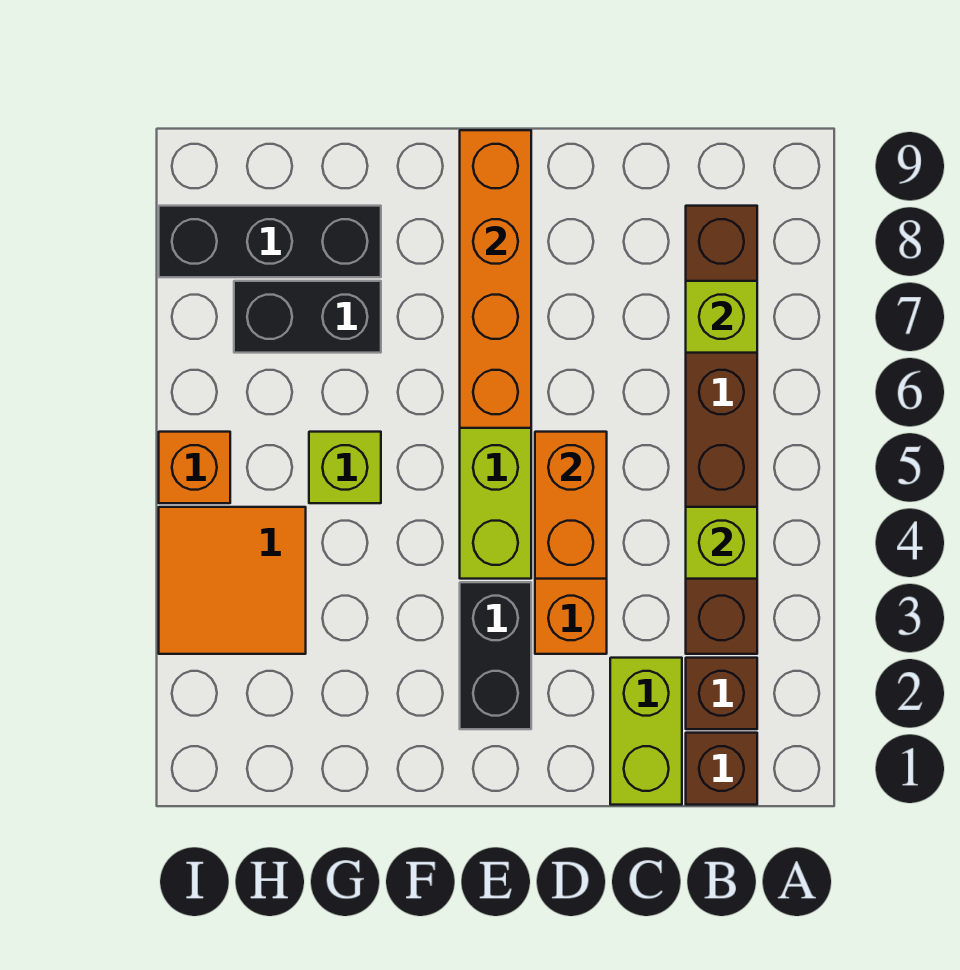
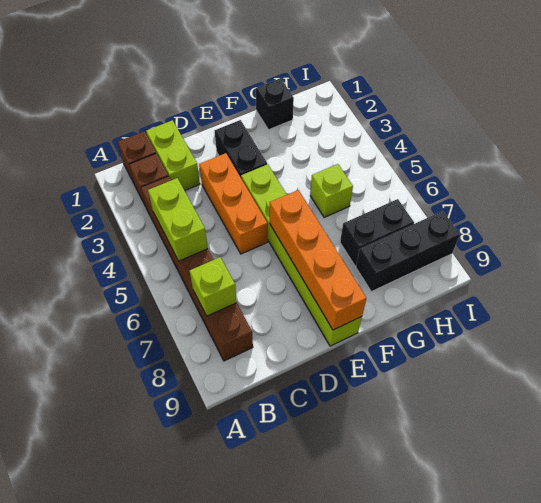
lime brick B4 level 2 -> lime brick B4:B5 level 2
orange brick D4:D5 level 2 -> none
none -> black brick G1 level 1
orange tile H3:I4 level 1 -> none
orange brick I5 level 1 -> none

